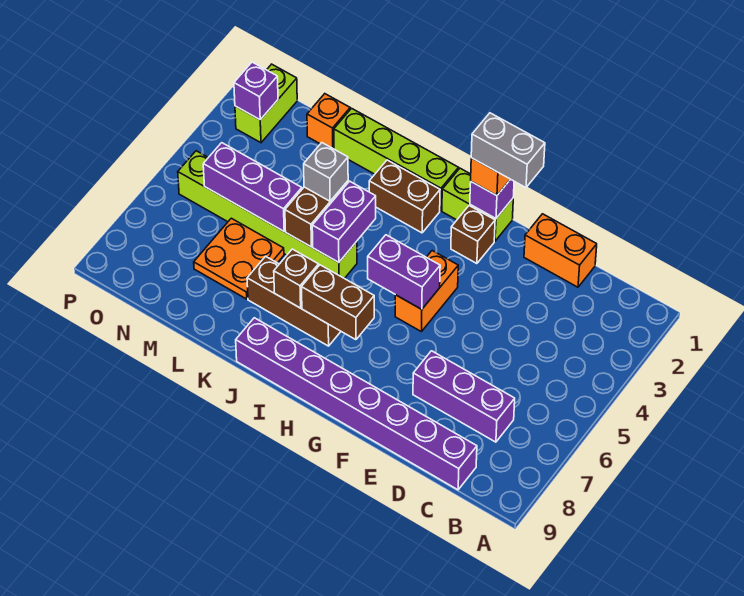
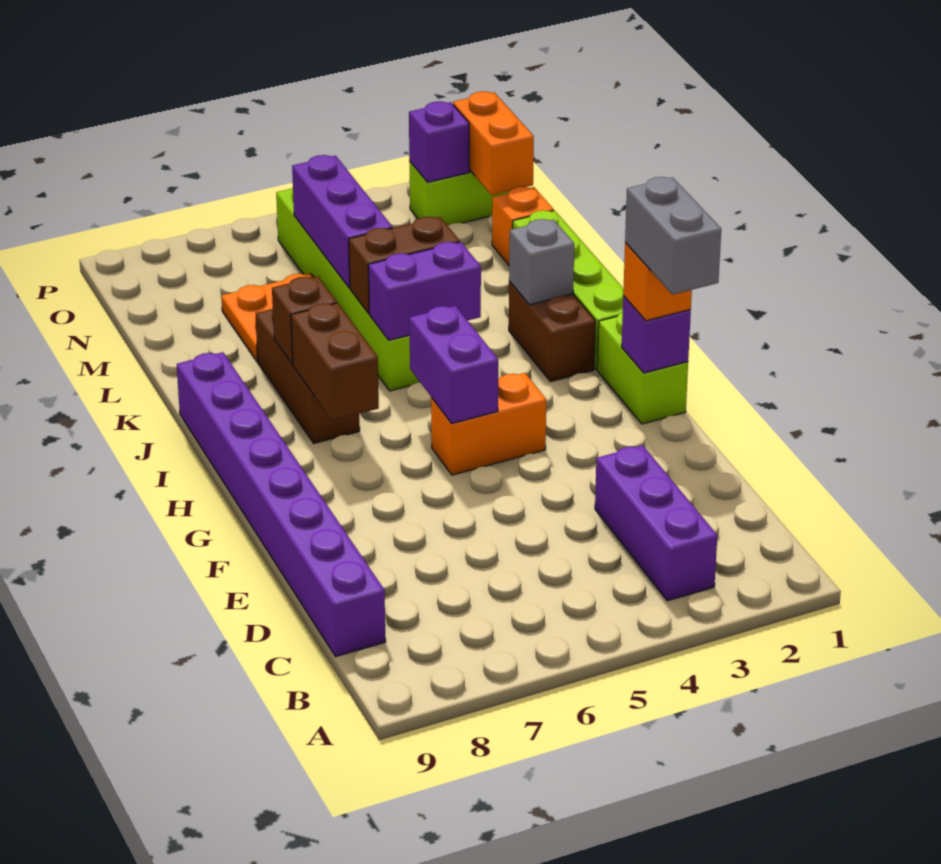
purple brick C7:E7 level 1 -> purple brick B3:D3 level 1
orange brick D1:E1 level 1 -> orange brick N1:O1 level 2
brown brick G2 level 1 -> none
grey brick K4 level 3 -> grey brick J2 level 2

